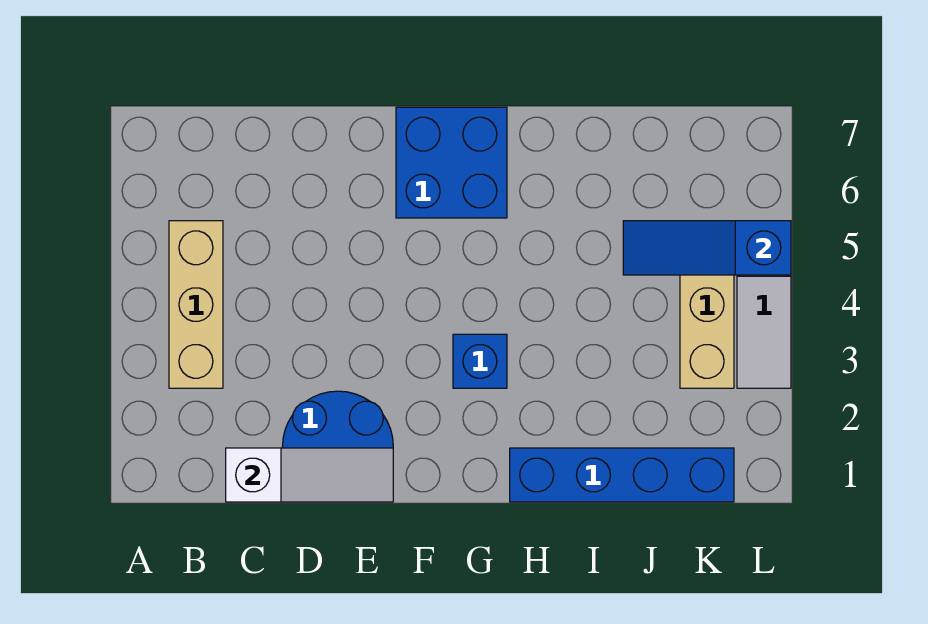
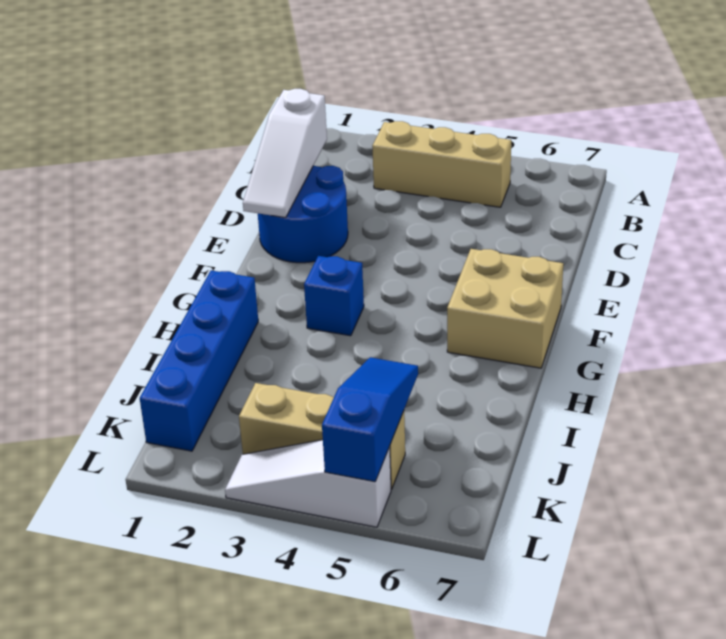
blue brick F6:G7 level 1 -> tan brick F6:G7 level 1

